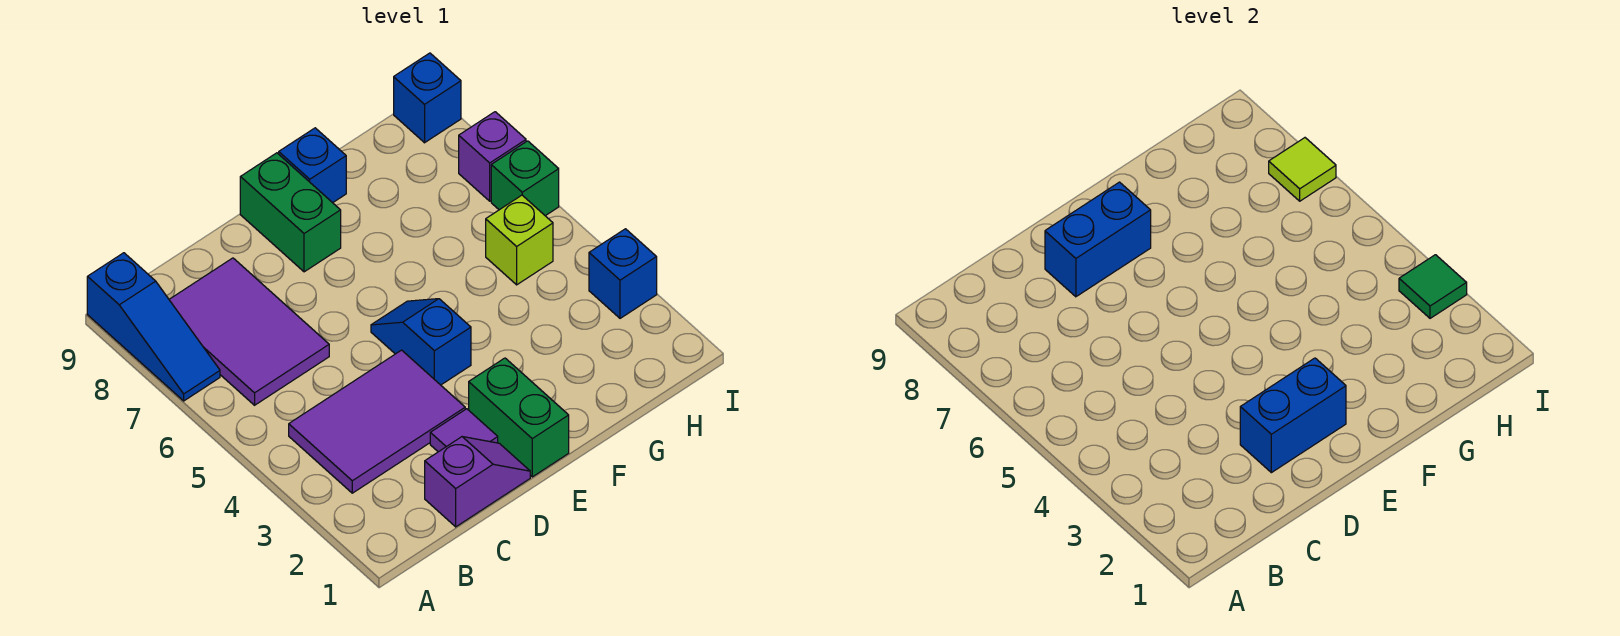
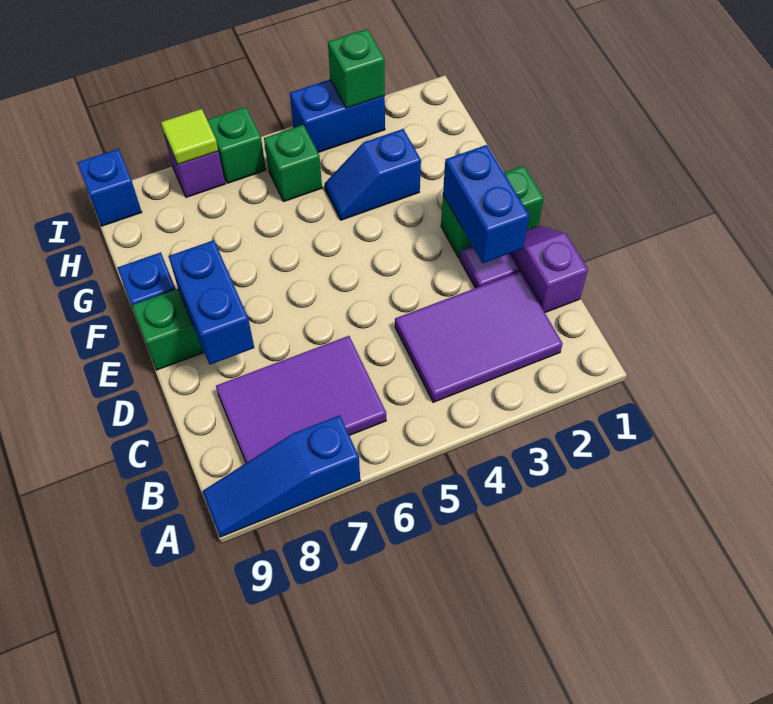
blue slope A7:A9 level 1 top 9 -> blue slope A7:A9 level 1 top 7
purple tile B3:D4 level 1 -> purple tile B2:C4 level 1
blue slope E4:E5 level 1 top 4 -> blue slope G3:G4 level 1 top 3
lime brick H5 level 1 -> green brick H5 level 1
blue brick I3 level 1 -> blue brick I3:I4 level 1
green tile I3 level 2 -> green brick I3 level 2

